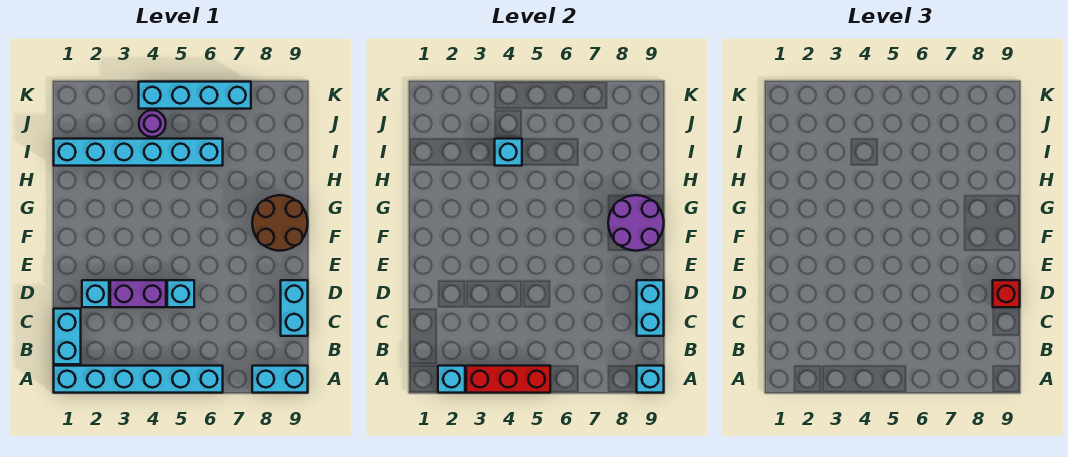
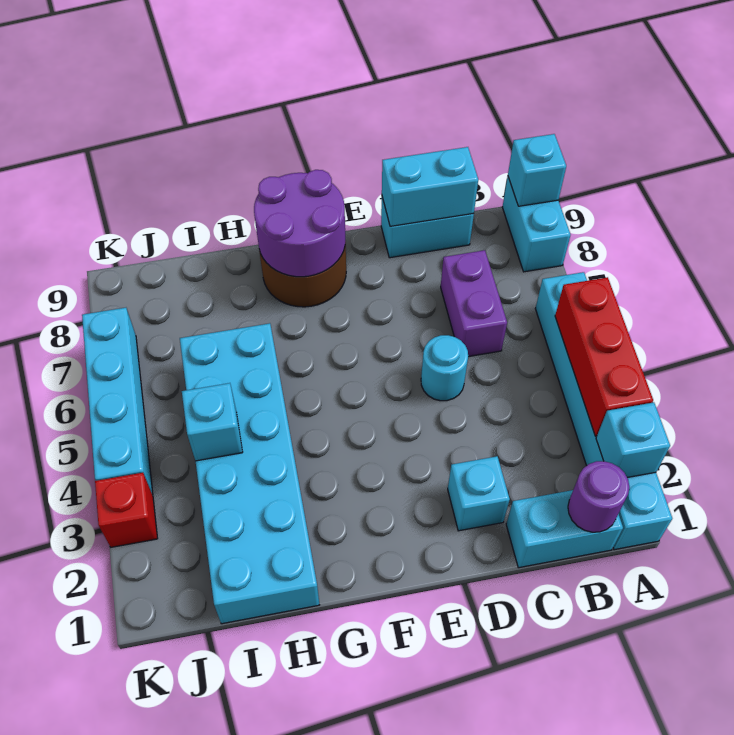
purple brick D3:D4 level 1 -> purple brick C6:C7 level 1
cyan brick D5 level 1 -> cyan round brick D5 level 1
red brick D9 level 3 -> red brick K3 level 1
cyan brick I1:I6 level 1 -> cyan brick H1:I6 level 1
purple round brick J4 level 1 -> purple round brick B1 level 2

